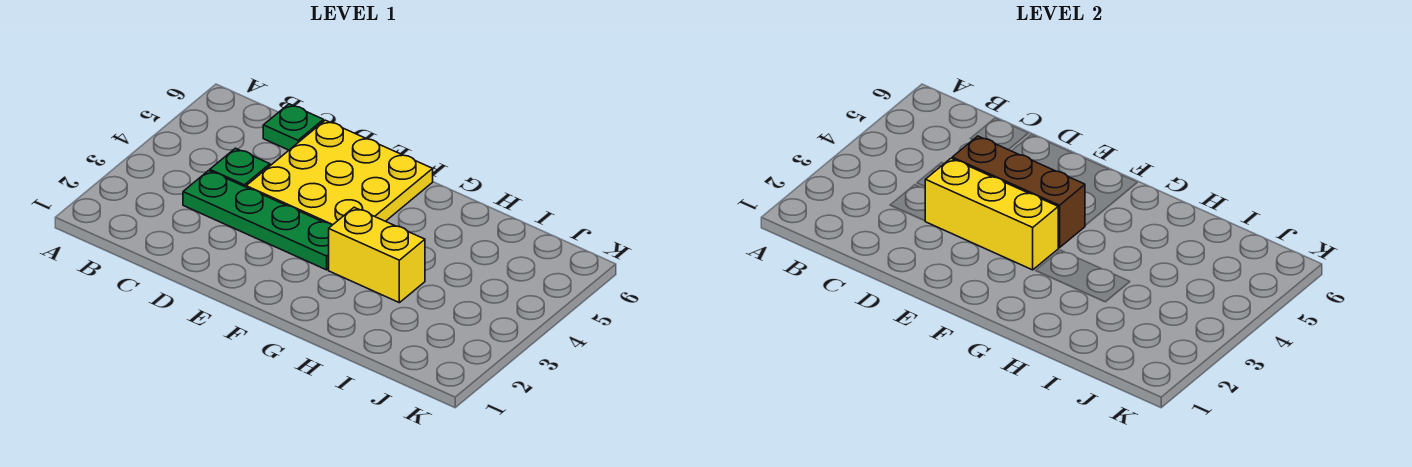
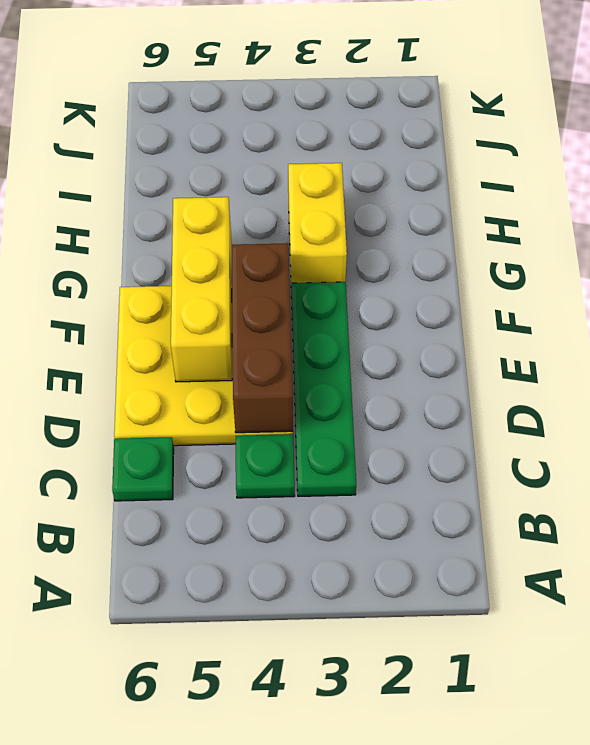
yellow brick D3:F3 level 2 -> yellow brick E5:G5 level 2

